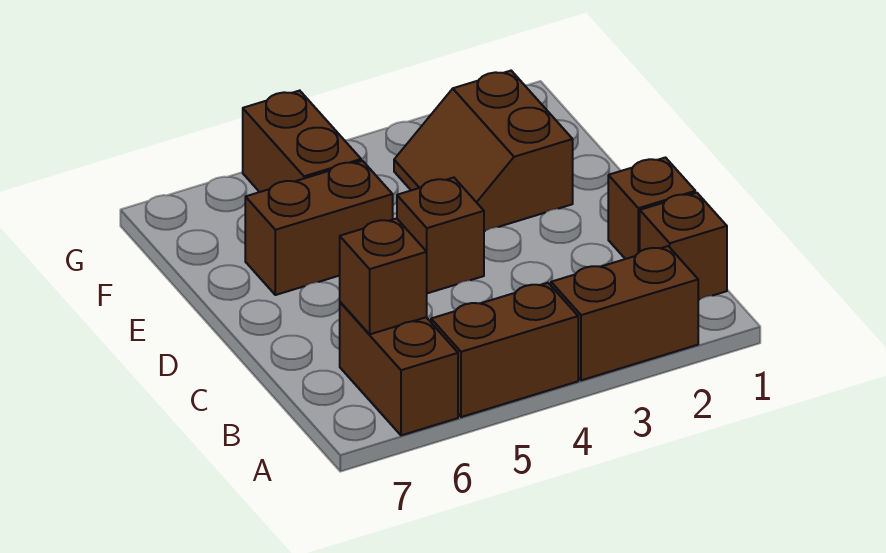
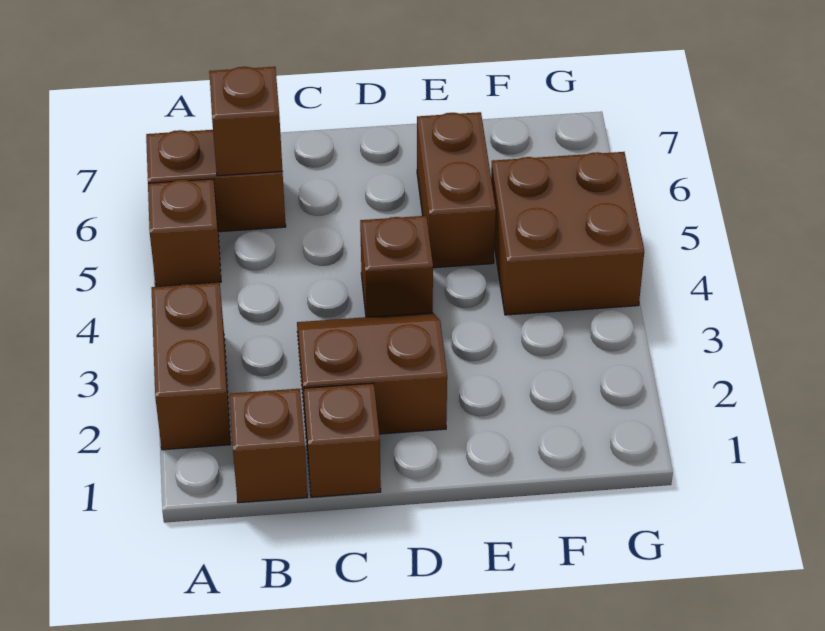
brown brick A4:A5 level 1 -> brown brick A5 level 1
brown slope E2:F3 level 1 top 2 -> brown slope C2:D3 level 1 top 2
brown brick F5:G5 level 1 -> brown brick F4:G5 level 1

